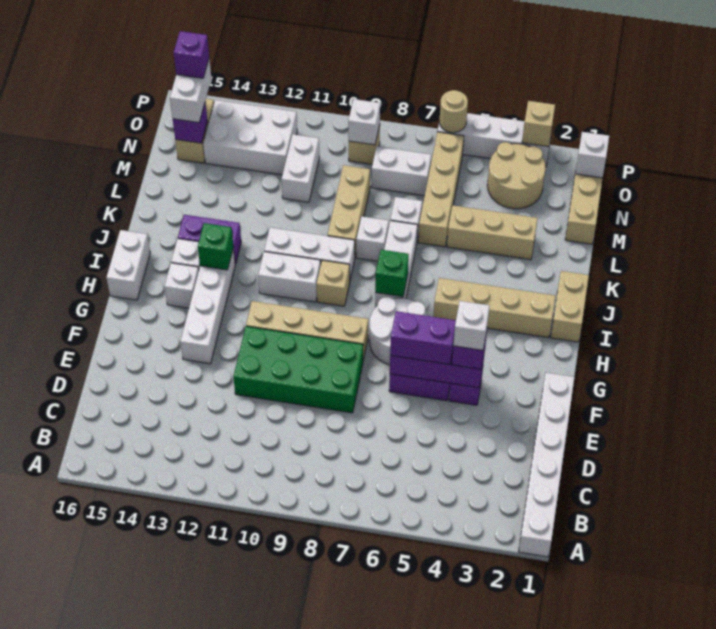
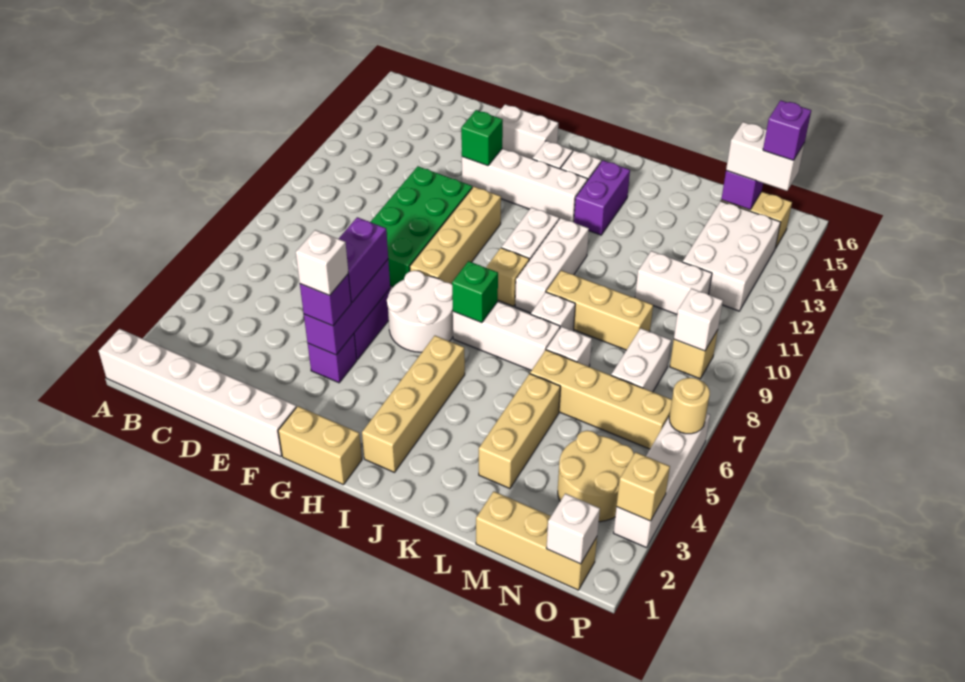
white brick H16:I16 level 1 -> white brick F15:G15 level 1
tan brick I1:J1 level 1 -> tan brick G1:H1 level 1
green brick I13 level 2 -> green brick F13 level 2

